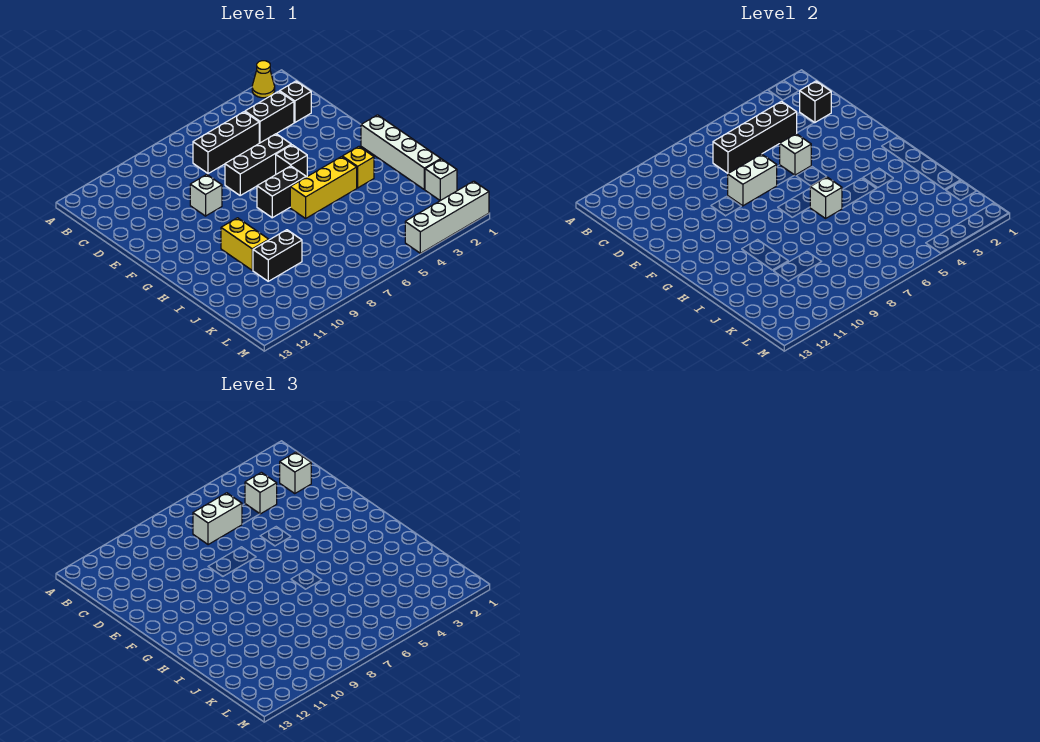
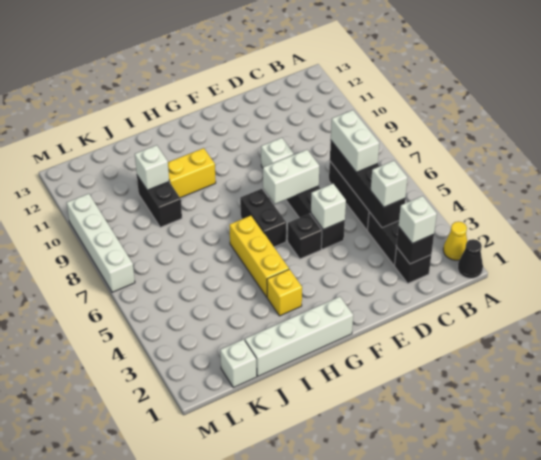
none -> black cone A1 level 1
white brick E7:E8 level 2 -> white brick E7:F7 level 2
white brick H6 level 2 -> white brick J10 level 2
white brick M1:M4 level 1 -> white brick M7:M10 level 1

